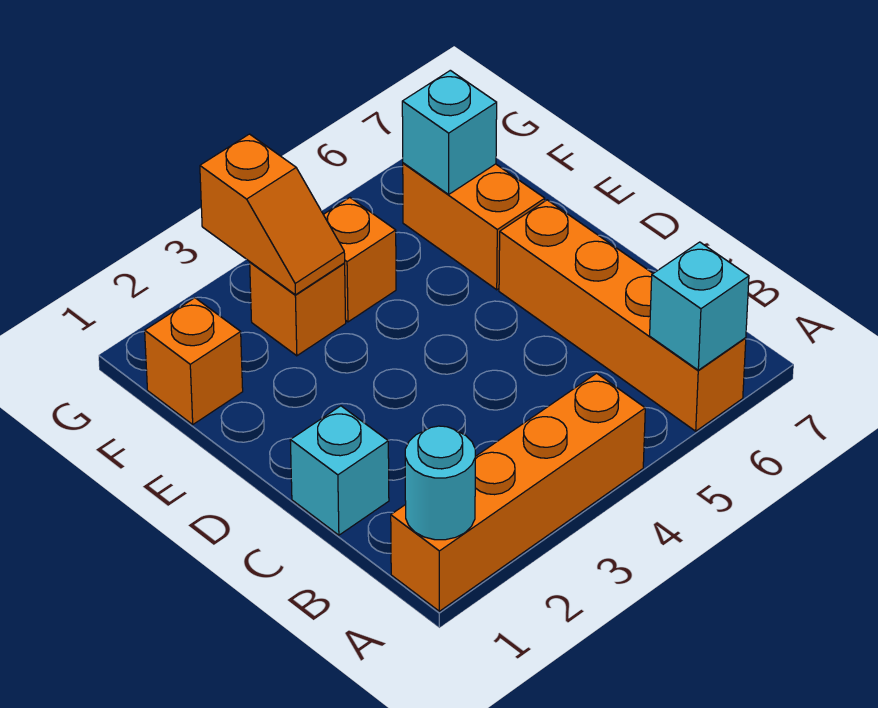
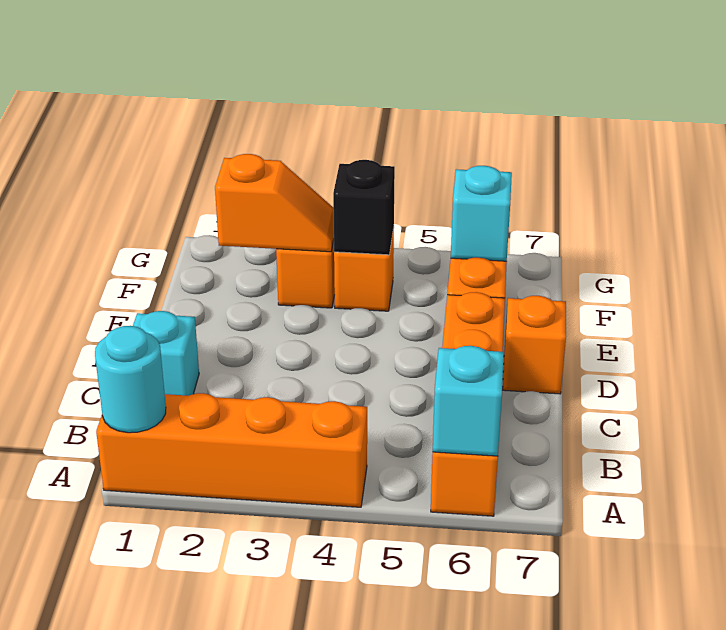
orange brick F1 level 1 -> orange brick D7 level 1
orange slope F3:G3 level 2 top G -> orange slope F2:F3 level 2 top 2
none -> black brick F4 level 2

